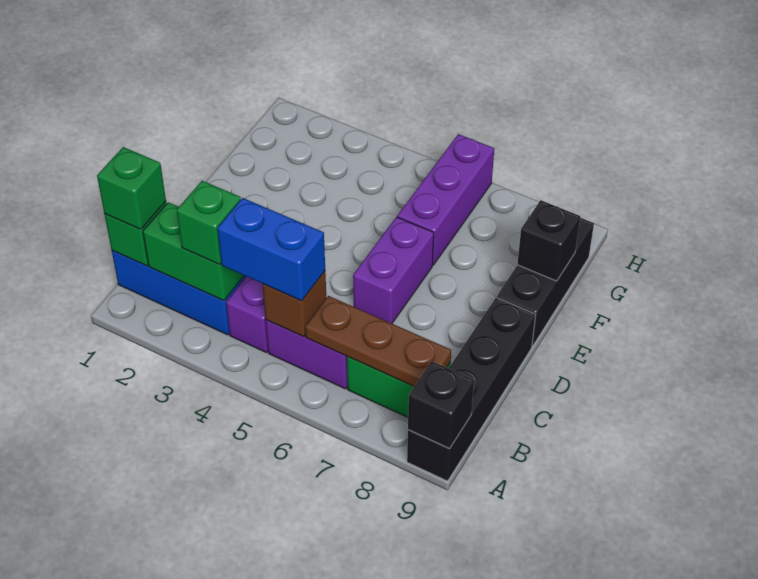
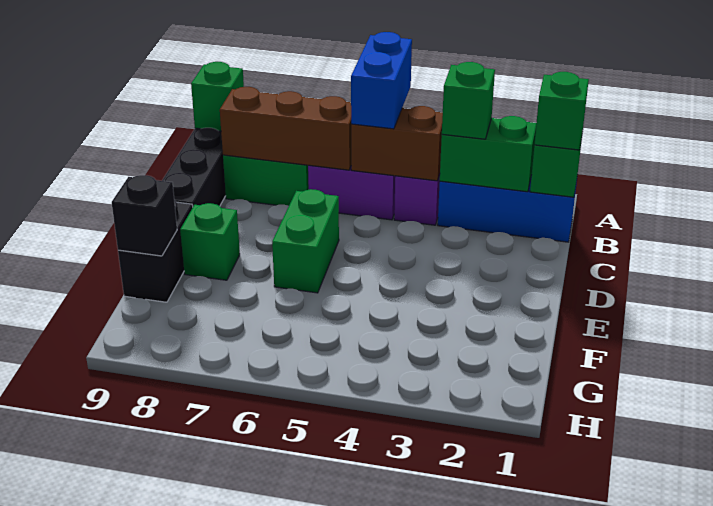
black brick A9 level 2 -> green brick A9 level 2
blue brick B4:B5 level 3 -> blue brick A5:B5 level 3
brown brick B5 level 2 -> brown brick B4:B5 level 2
brown plate B6:B8 level 2 -> brown brick B6:B8 level 2
purple brick D6:E6 level 1 -> green brick D6:E6 level 1
none -> green brick E8 level 1
black brick E9:G9 level 1 -> black brick E9:F9 level 1
purple brick F6:H6 level 1 -> none

